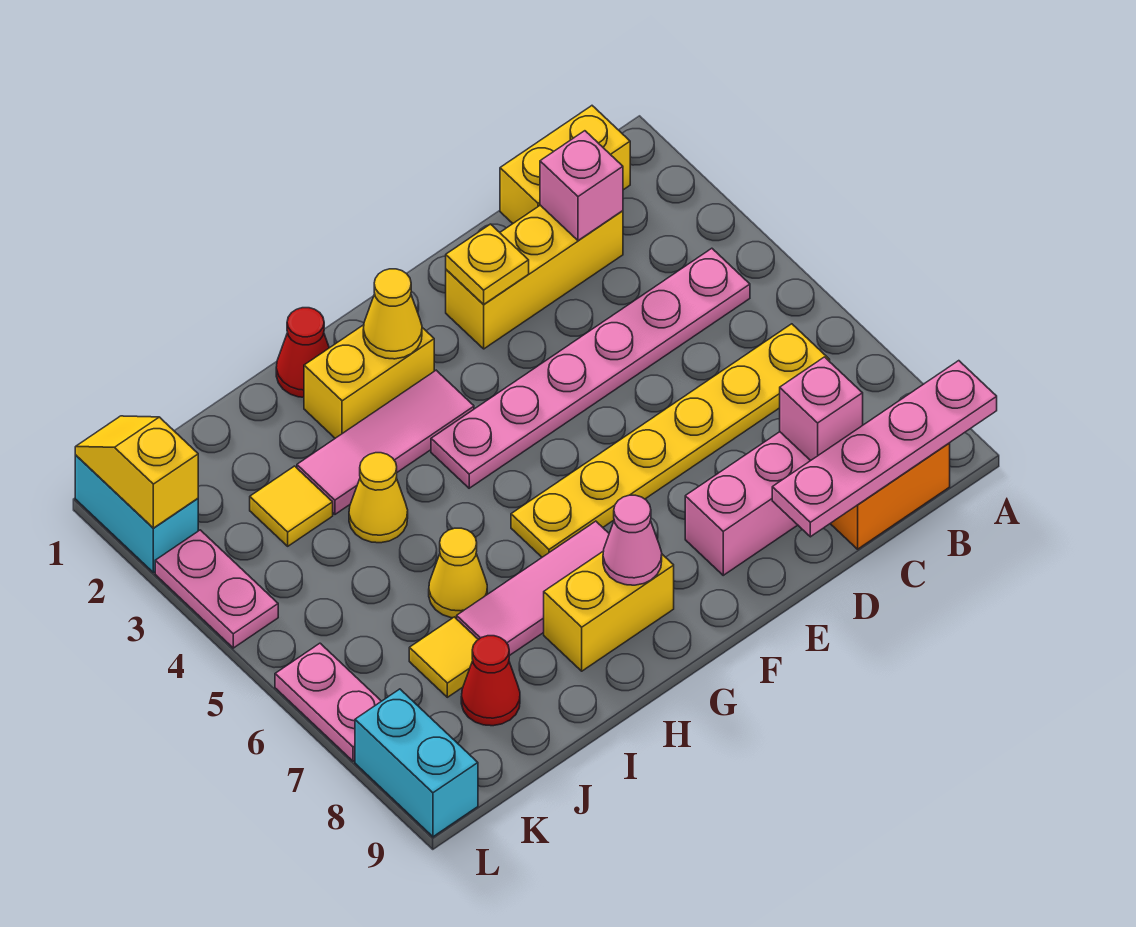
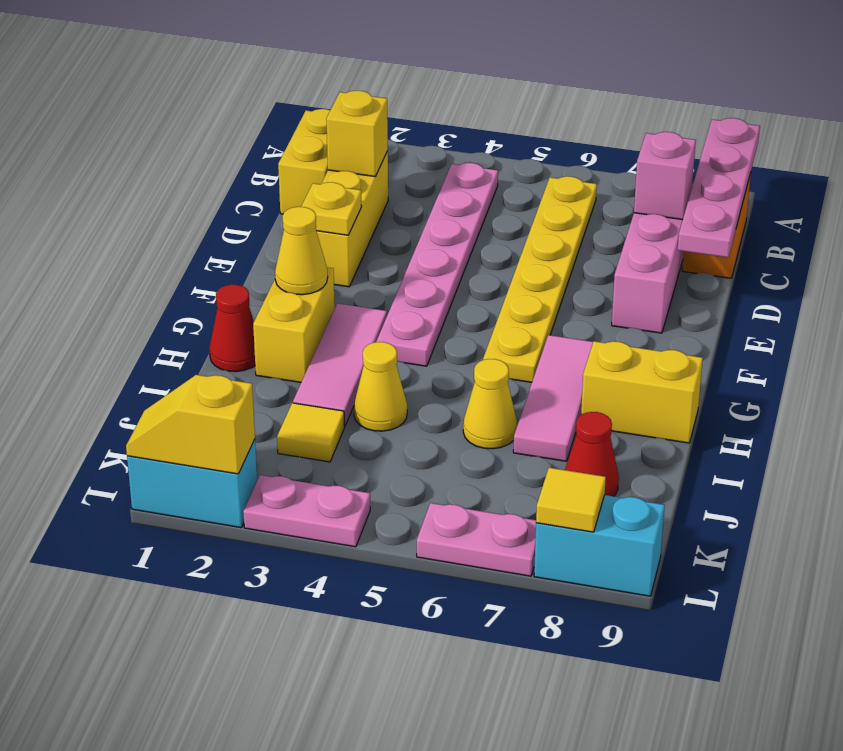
pink brick C2 level 2 -> yellow brick C2 level 2
yellow brick G8:H8 level 1 -> yellow brick H8:H9 level 1
pink cone G8 level 2 -> none
yellow tile J7 level 1 -> yellow tile L8 level 2

